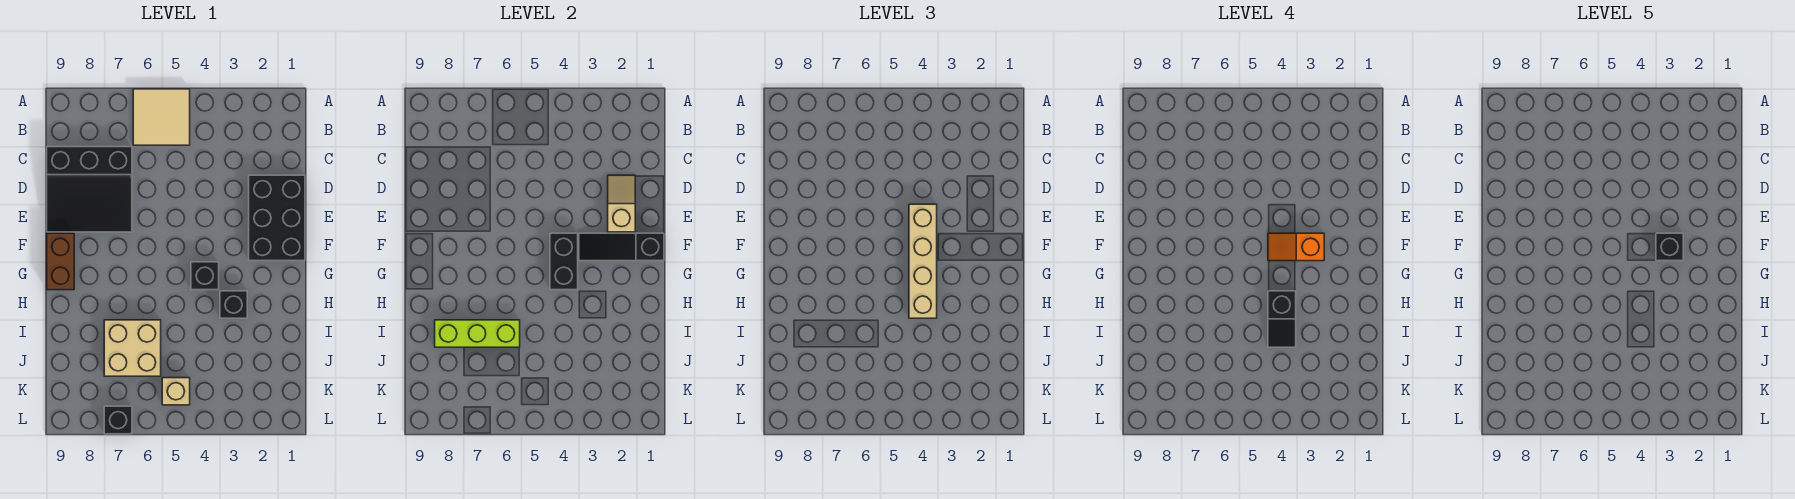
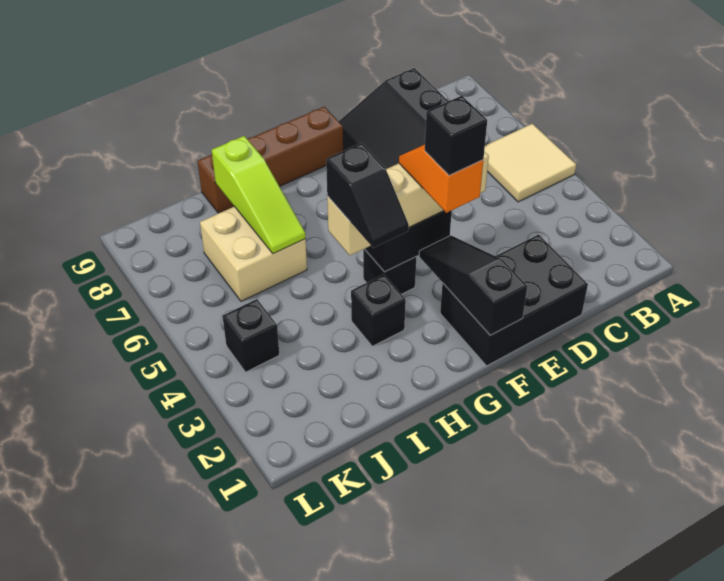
tan slope D2:E2 level 2 top E -> none
brown brick F9:G9 level 1 -> brown brick F9:I9 level 1
black slope H4:I4 level 4 top H -> black slope H3:H4 level 4 top 4
lime brick I6:I8 level 2 -> lime slope I6:I8 level 2 top 8
tan brick K5 level 1 -> none
black brick L7 level 1 -> black brick K4 level 1

